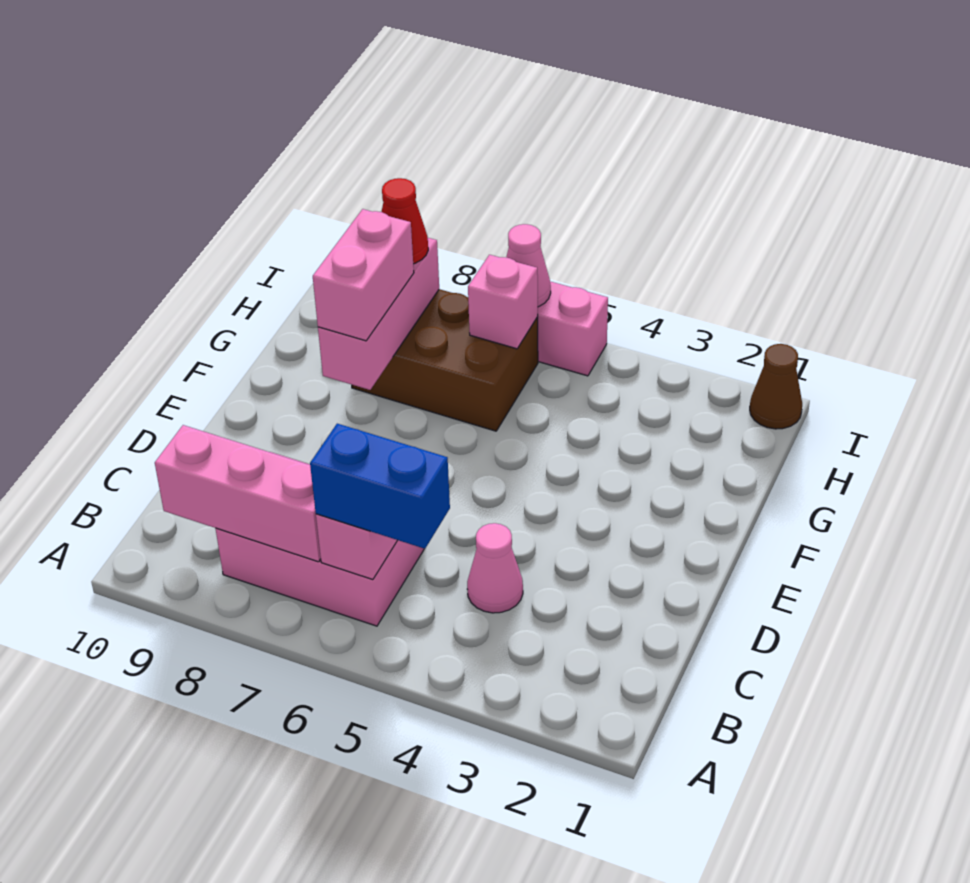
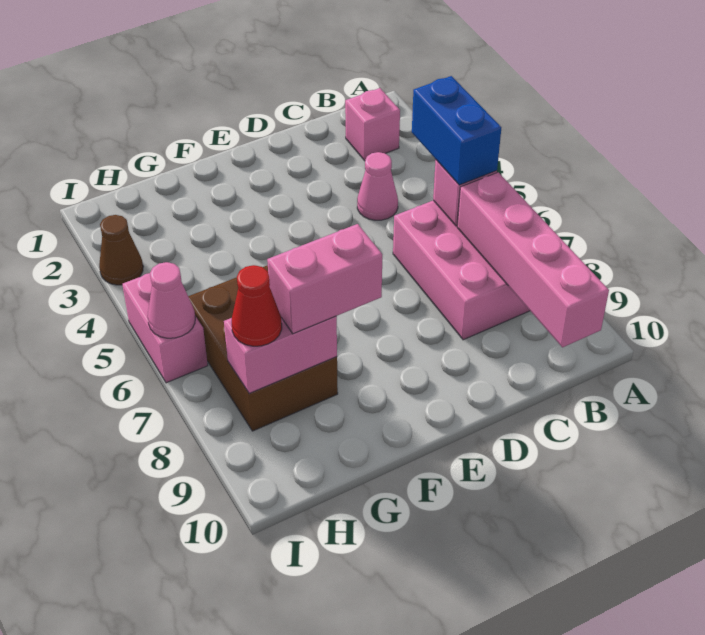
pink brick B7:B9 level 2 -> pink brick B7:B10 level 2
pink brick F8:H8 level 2 -> pink brick G8:H8 level 2
pink brick H6 level 2 -> pink brick B2 level 1
brown cone I1 level 1 -> brown cone I3 level 1

